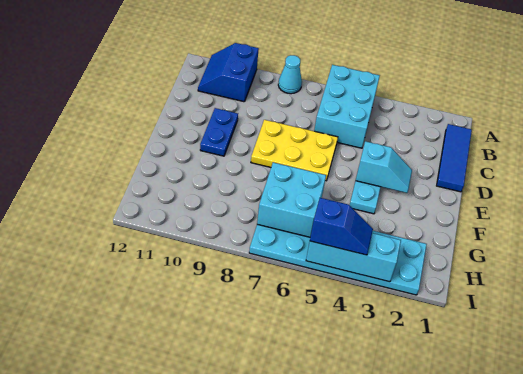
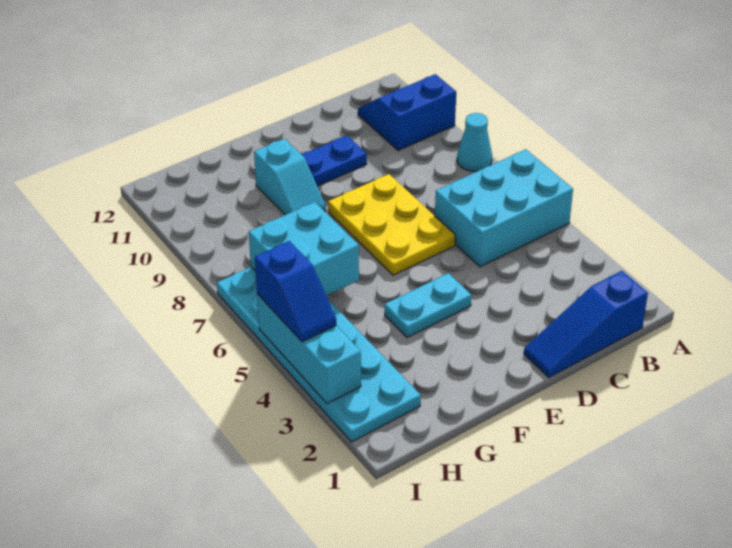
blue tile B1:D1 level 1 -> blue slope B1:D1 level 1 top B
cyan slope E3:E4 level 2 top 4 -> cyan slope F9:F10 level 1 top 10

